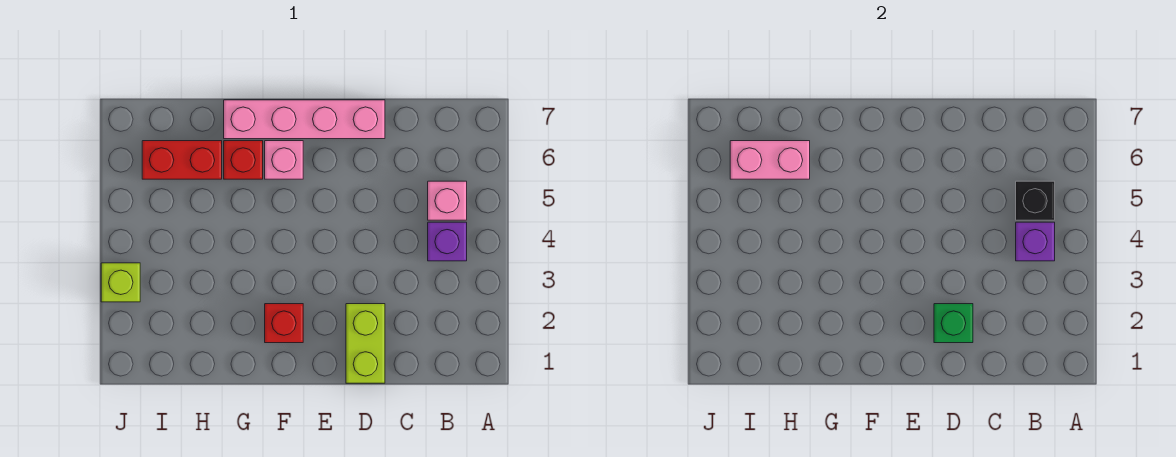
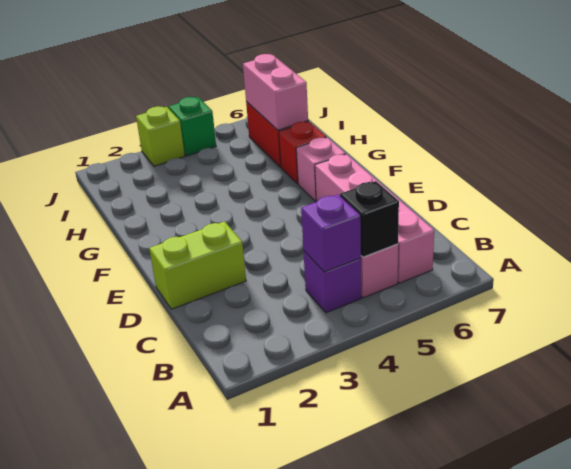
green brick D2 level 2 -> green brick J4 level 1
pink brick D7:G7 level 1 -> pink brick B6:E6 level 1
red brick F2 level 1 -> none

